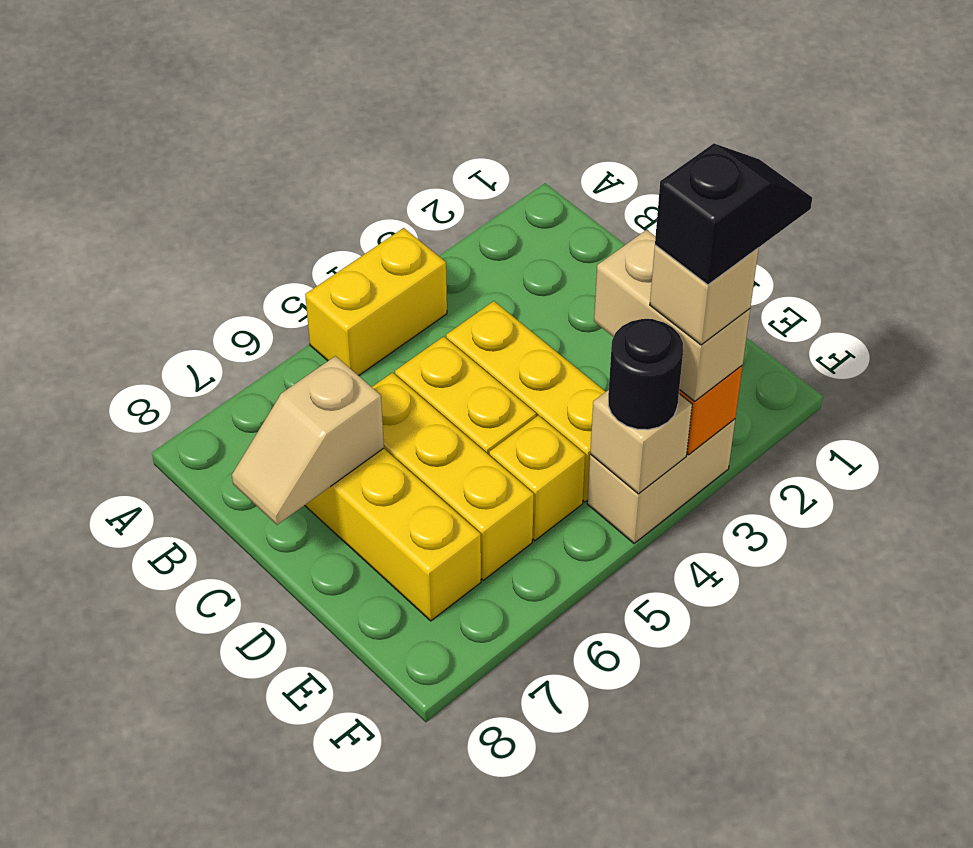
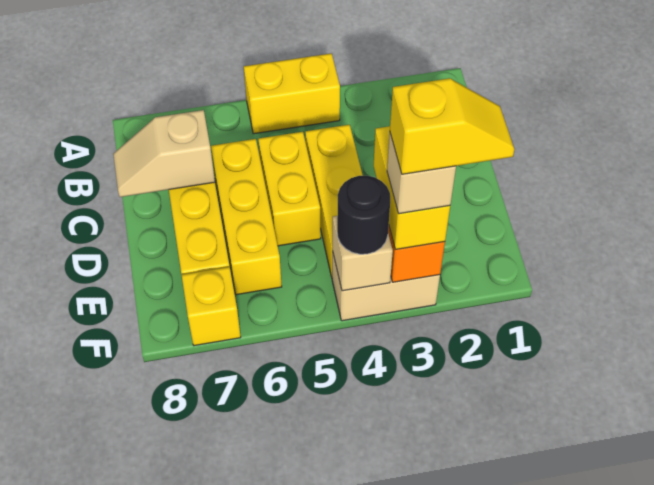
tan brick E3:F3 level 3 -> yellow brick E3:F3 level 3
yellow brick E5 level 1 -> yellow brick F7 level 1
black slope F2:F3 level 5 top 3 -> yellow slope F2:F3 level 5 top 3

